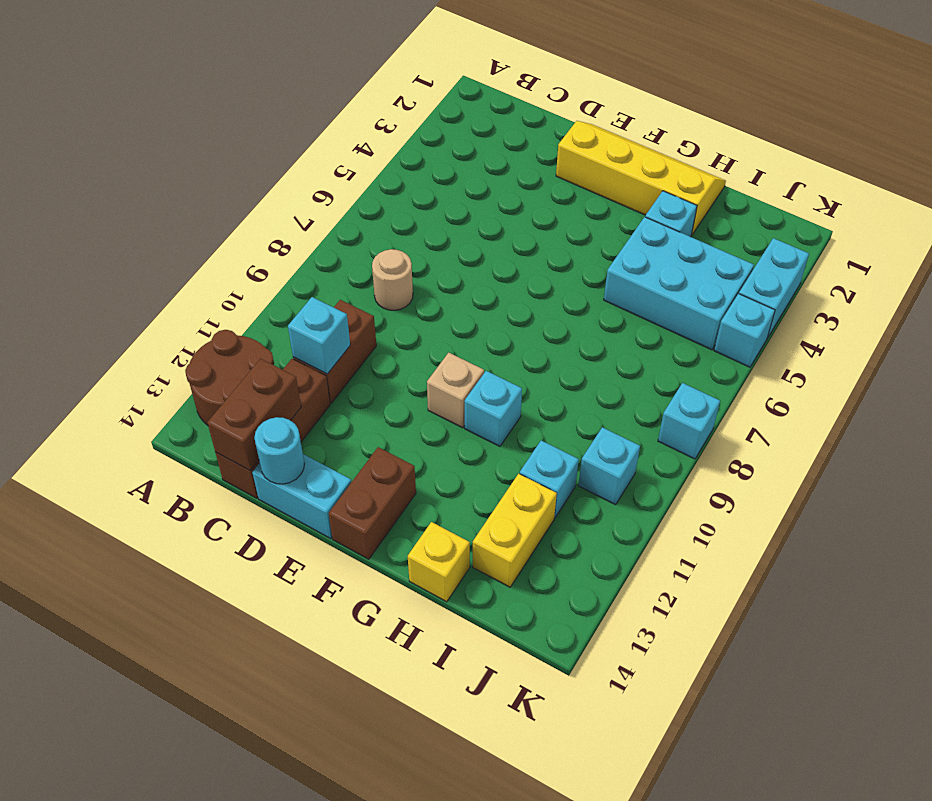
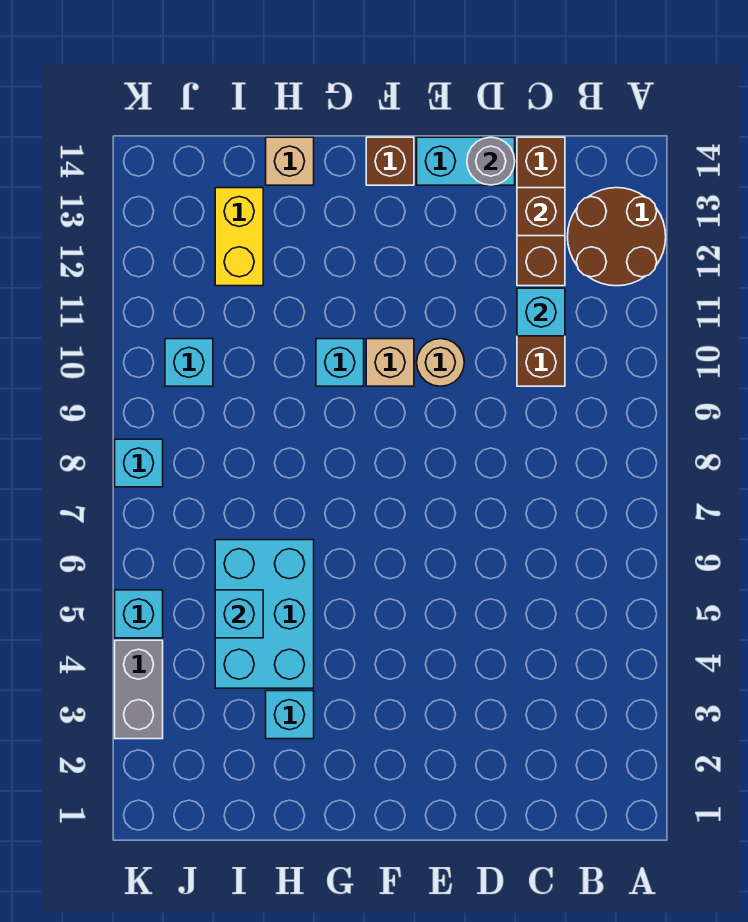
tan round brick C8 level 1 -> tan round brick E10 level 1
brown brick C13:C14 level 2 -> brown brick C13 level 2
cyan round brick D14 level 2 -> grey round brick D14 level 2
yellow slope E1:H2 level 1 top 2 -> none
brown brick F13:F14 level 1 -> brown brick F14 level 1
cyan brick H4:J5 level 1 -> cyan brick H4:I6 level 1
yellow brick H14 level 1 -> tan brick H14 level 1
cyan brick I11 level 1 -> cyan brick I5 level 2
cyan brick K3:K4 level 1 -> grey brick K3:K4 level 1

